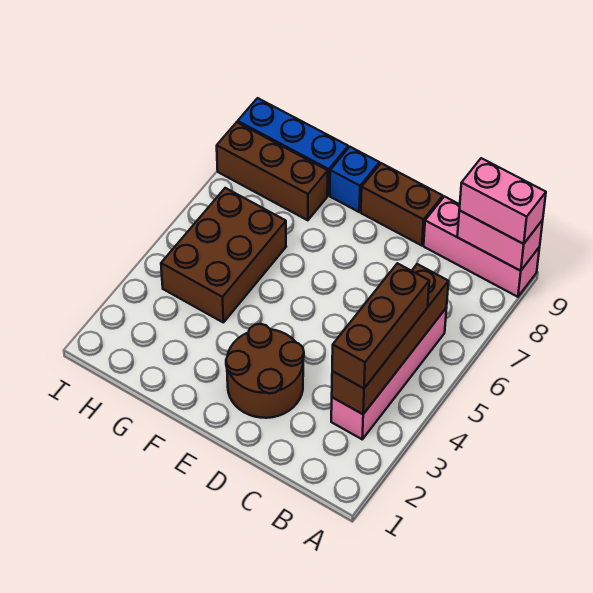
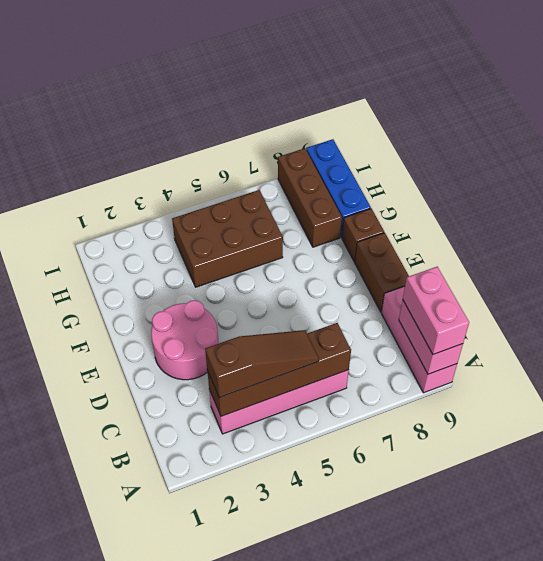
brown brick B3:B5 level 3 -> brown slope B3:B5 level 3 top 3
brown round brick D2:E3 level 1 -> pink round brick D2:E3 level 1
blue brick F9 level 1 -> brown brick F9 level 1

